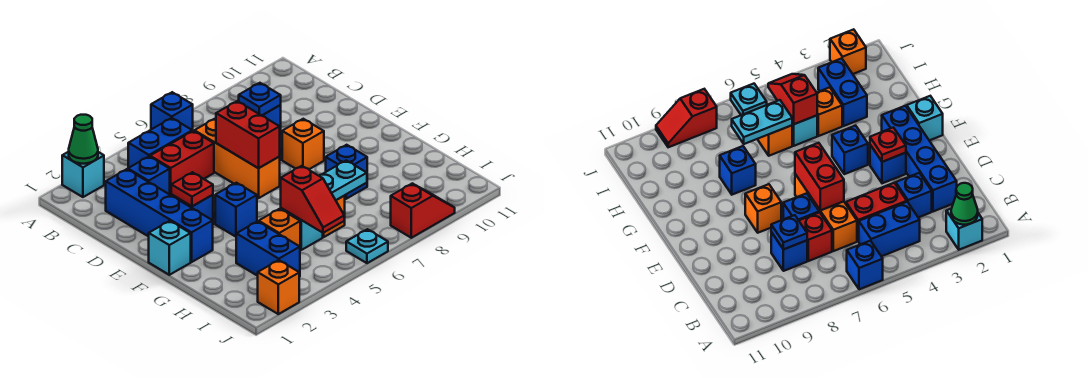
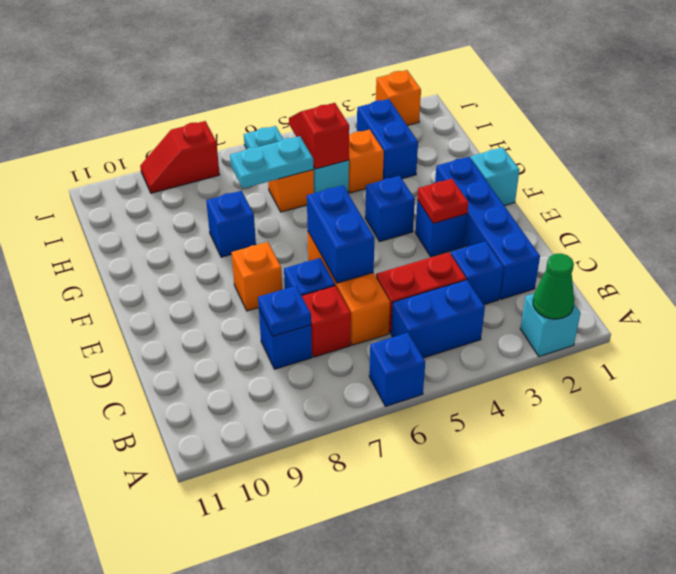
red brick D6:E6 level 2 -> blue brick D6:E6 level 2

